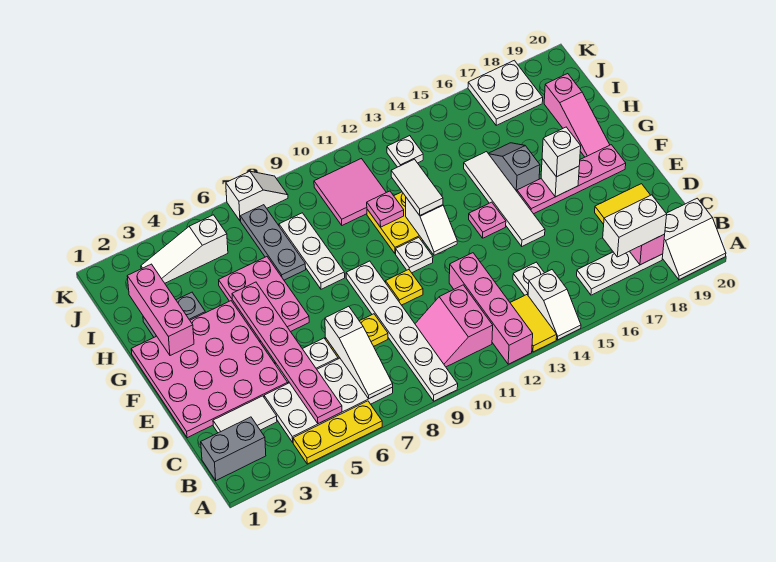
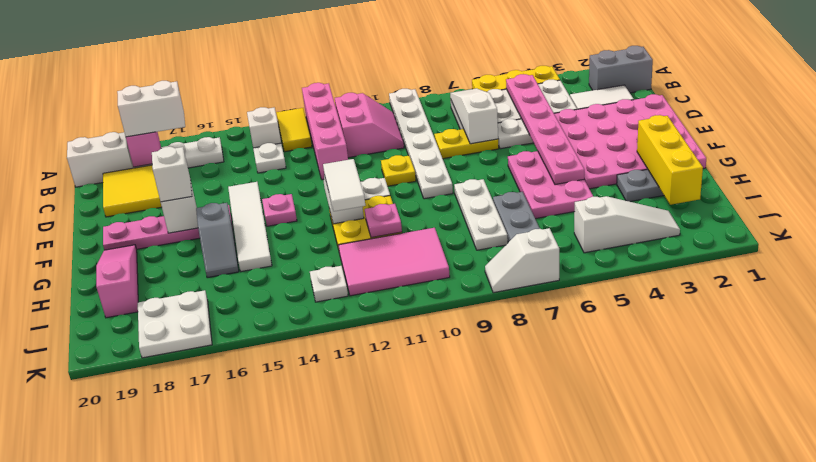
pink brick G2:I2 level 2 -> yellow brick G2:I2 level 2
pink tile I10:J11 level 1 -> pink tile I10:J12 level 1

